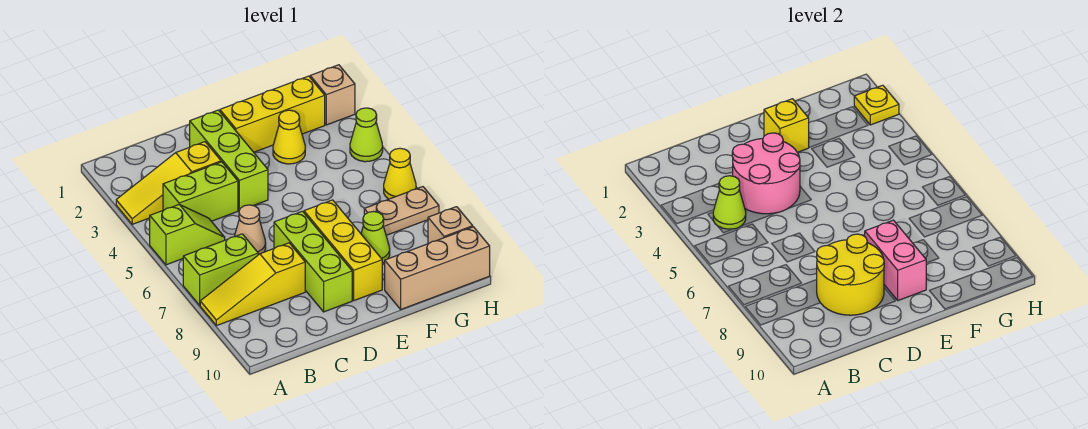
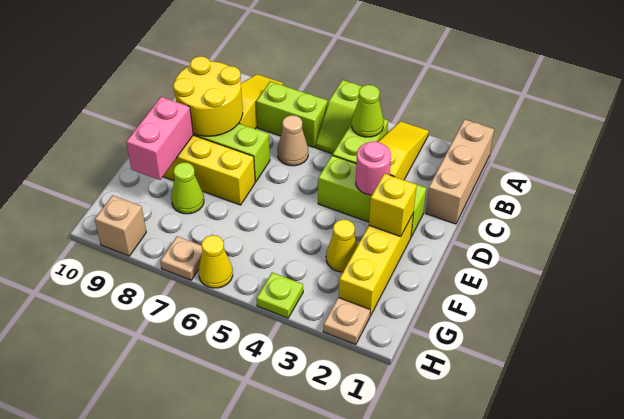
lime brick A7:B7 level 1 -> lime brick B6:B7 level 1
pink round brick C3:D4 level 2 -> pink round brick D3 level 2
pink brick E8:E9 level 2 -> pink brick E9:F9 level 2
tan brick F10:H10 level 1 -> tan brick A1:C1 level 1
tan plate G7:H7 level 1 -> tan plate H7 level 1
tan brick H2 level 1 -> tan plate H2 level 1
yellow plate H2 level 2 -> none
lime cone H4 level 1 -> lime plate H4 level 1

